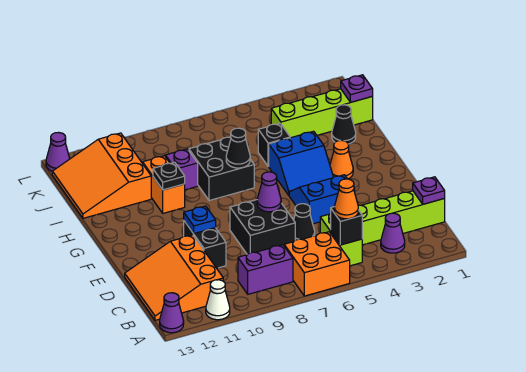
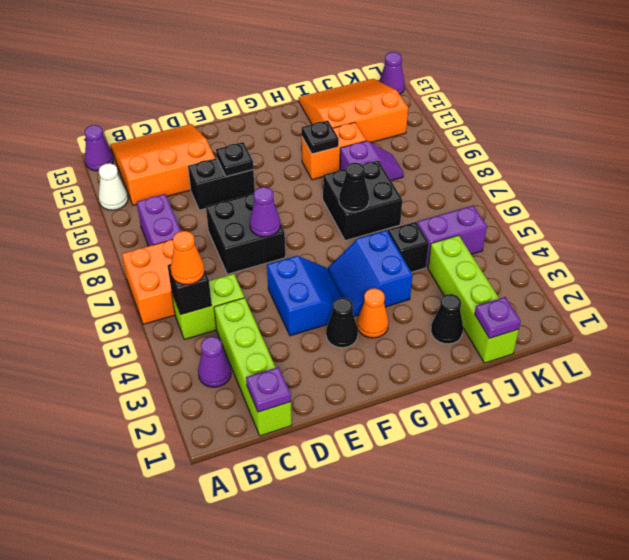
black cone D6 level 1 -> black cone F3 level 1
blue plate E10 level 2 -> black plate E10 level 2
none -> purple brick J5:K5 level 1

